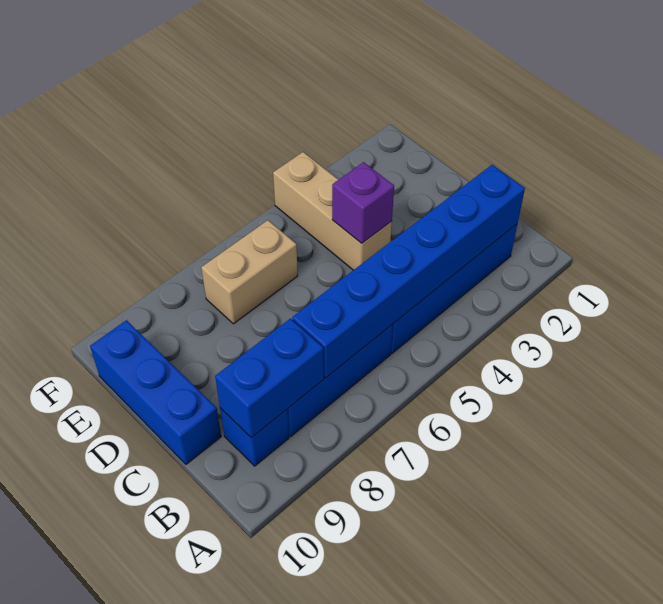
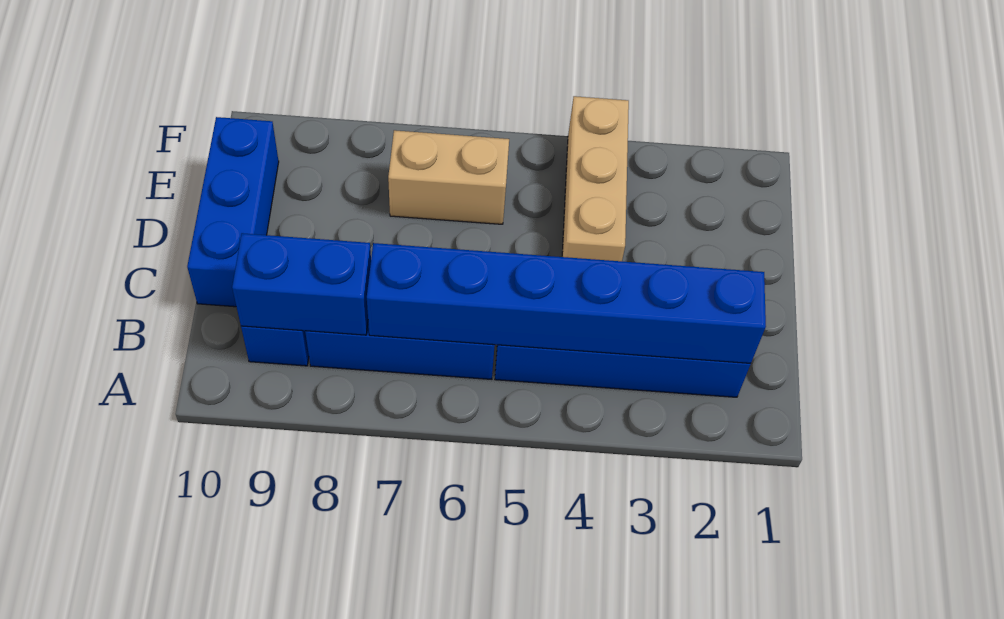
purple brick D4 level 2 -> none

